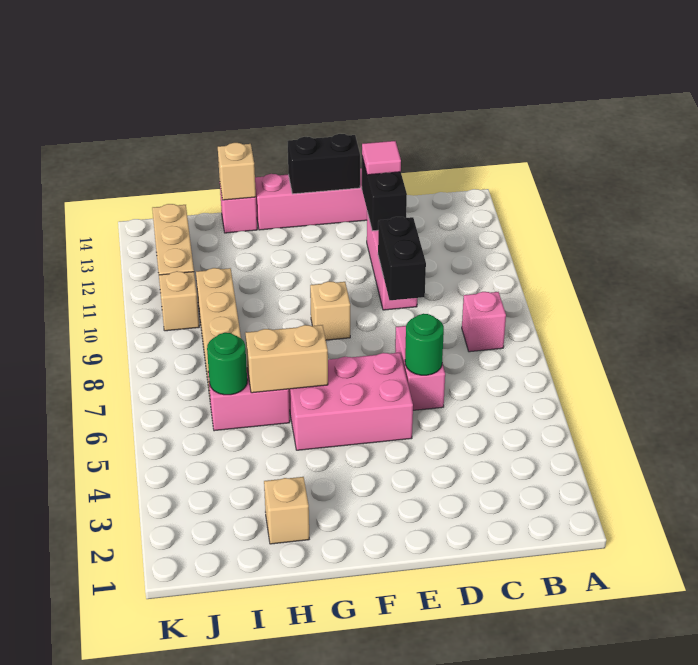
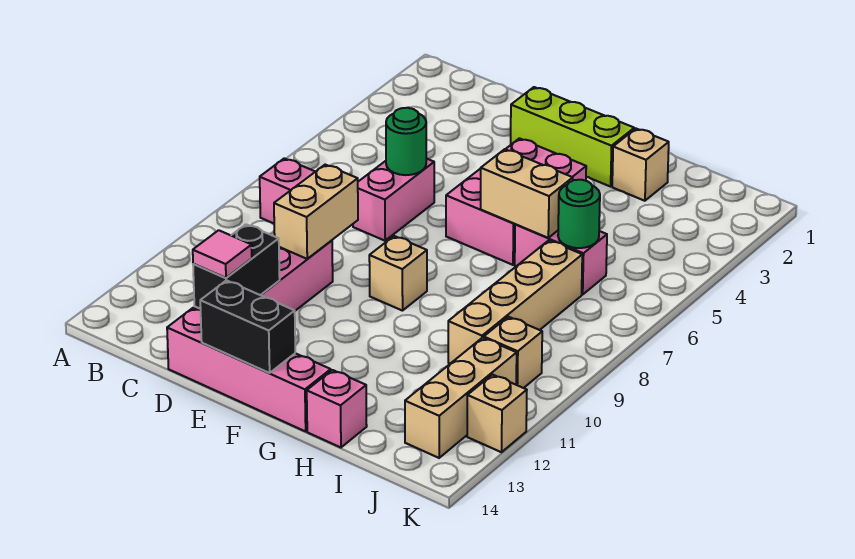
black brick D9:D10 level 2 -> tan brick D9:D10 level 2
none -> lime brick E2:G2 level 1
pink brick E5:G6 level 1 -> pink brick F4:G6 level 1
tan brick H14 level 2 -> tan brick K12 level 1

